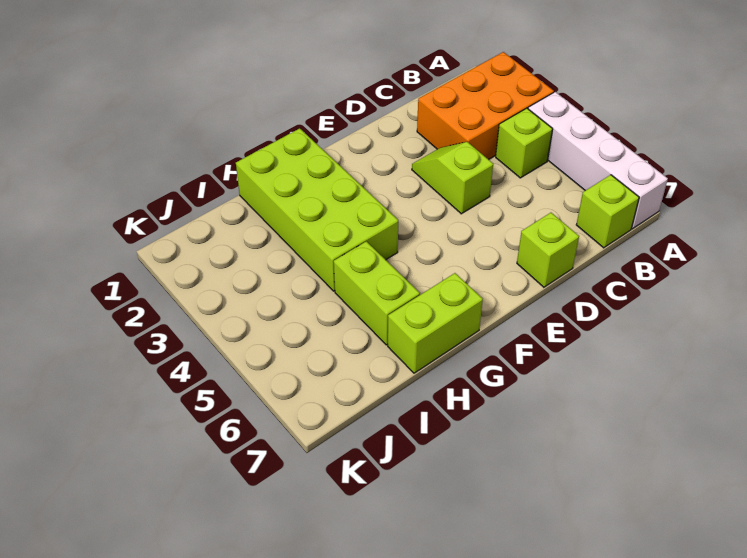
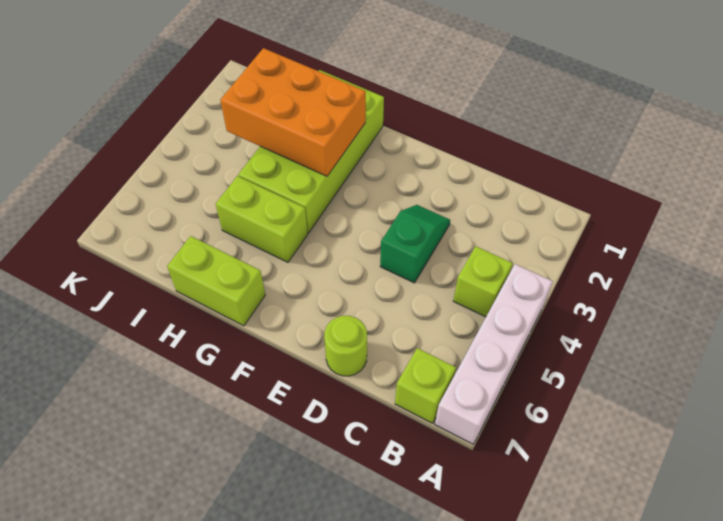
orange brick A2:C3 level 1 -> orange brick G2:I3 level 2
lime slope D3:D4 level 1 top 4 -> green slope D3:D4 level 1 top 4
lime brick D7 level 1 -> lime round brick D7 level 1
lime brick H5:H6 level 1 -> lime brick G5:H5 level 1

